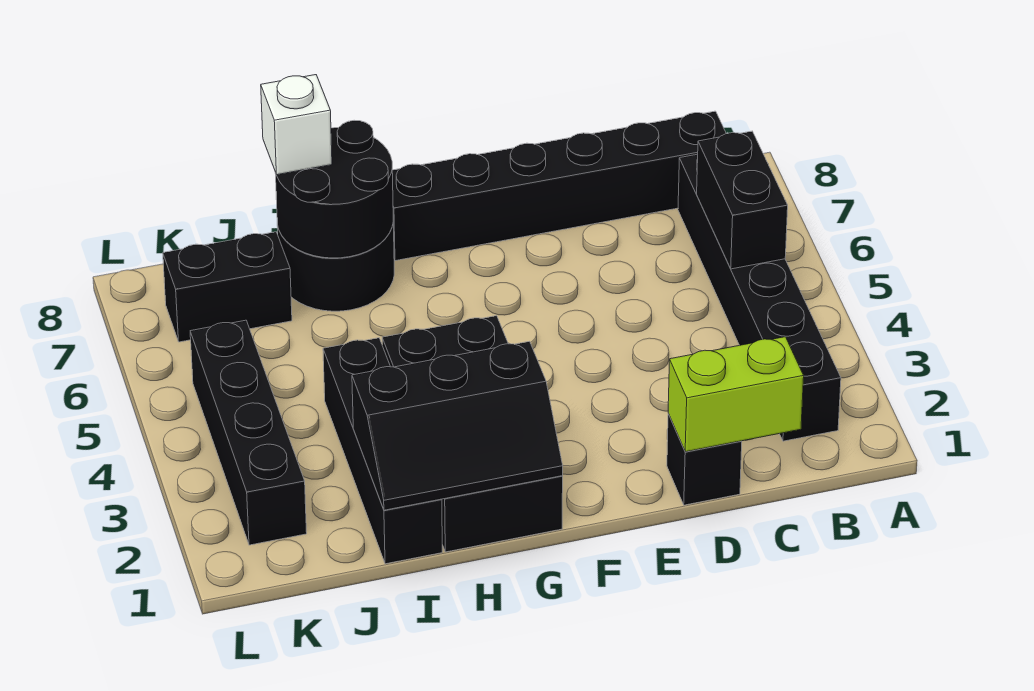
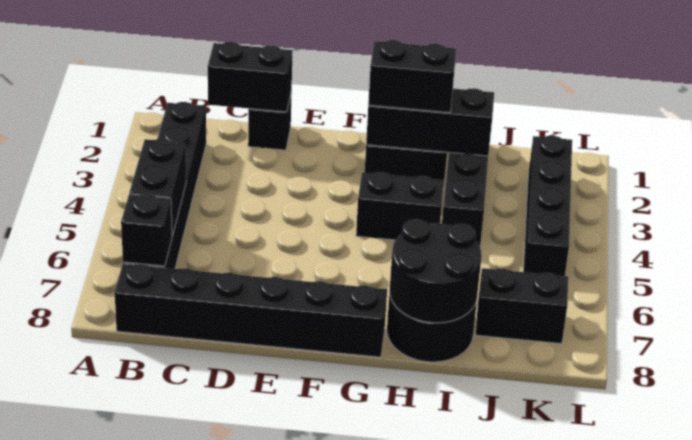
none -> black brick B7 level 2
lime brick C1:D1 level 2 -> black brick C1:D1 level 2
none -> black brick G2:H2 level 3
white brick I8 level 3 -> none

